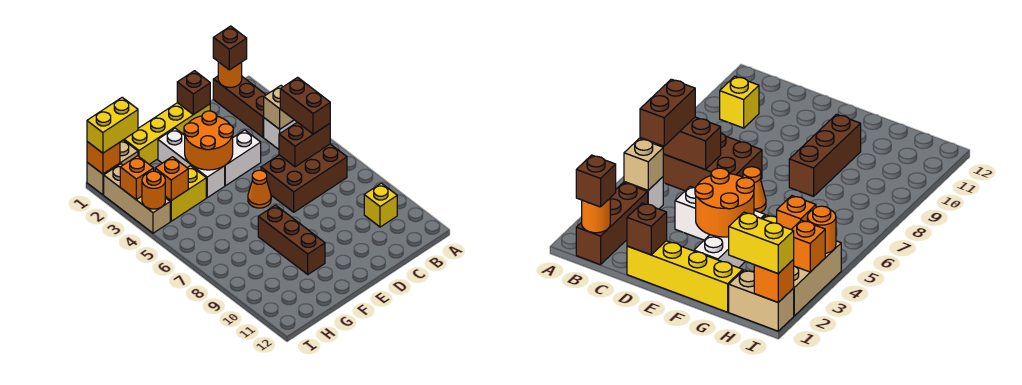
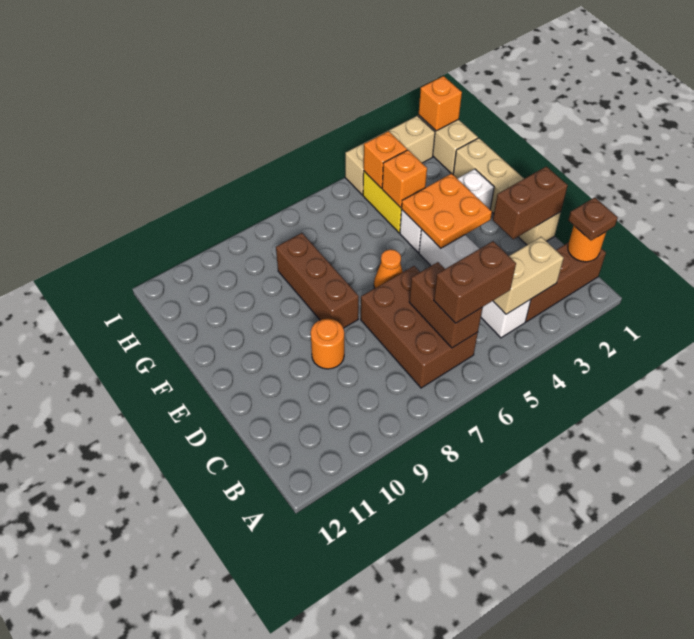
brown brick B1 level 3 -> brown plate B1 level 3
tan brick B4 level 2 -> tan brick B3:B4 level 2
yellow brick B10 level 1 -> none
yellow brick D1:G1 level 1 -> tan brick D1:G1 level 1
brown brick D1 level 2 -> brown brick D1:D2 level 2
orange round brick E3:F4 level 2 -> orange plate E3:F4 level 2
brown brick F8:F10 level 1 -> brown brick E8:G8 level 1
yellow brick H1:I1 level 3 -> none
orange brick I3 level 2 -> orange brick G4 level 2
orange round brick I4 level 2 -> orange round brick D9 level 1

